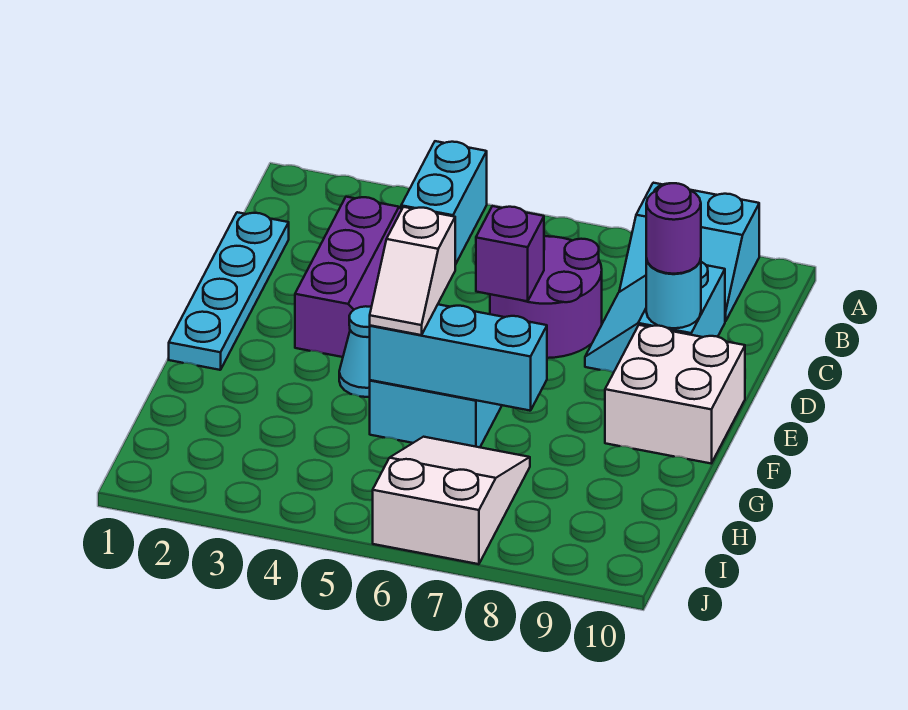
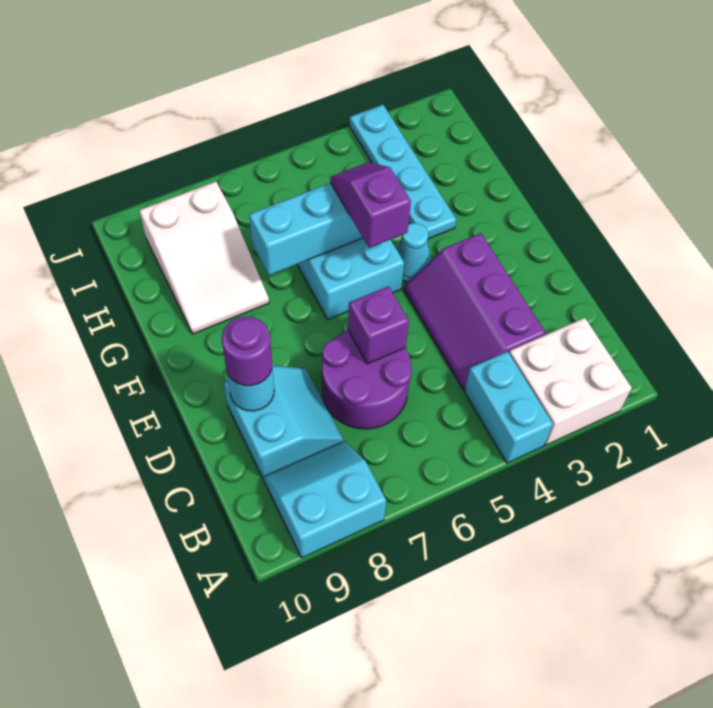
cyan plate C1:F1 level 1 -> cyan plate G3:J3 level 1
white brick E9:F10 level 1 -> white brick A2:B3 level 1
white slope F5:G5 level 3 top F -> purple slope F5:G5 level 3 top F
white slope H6:J7 level 1 top J -> white slope G8:I9 level 1 top I

